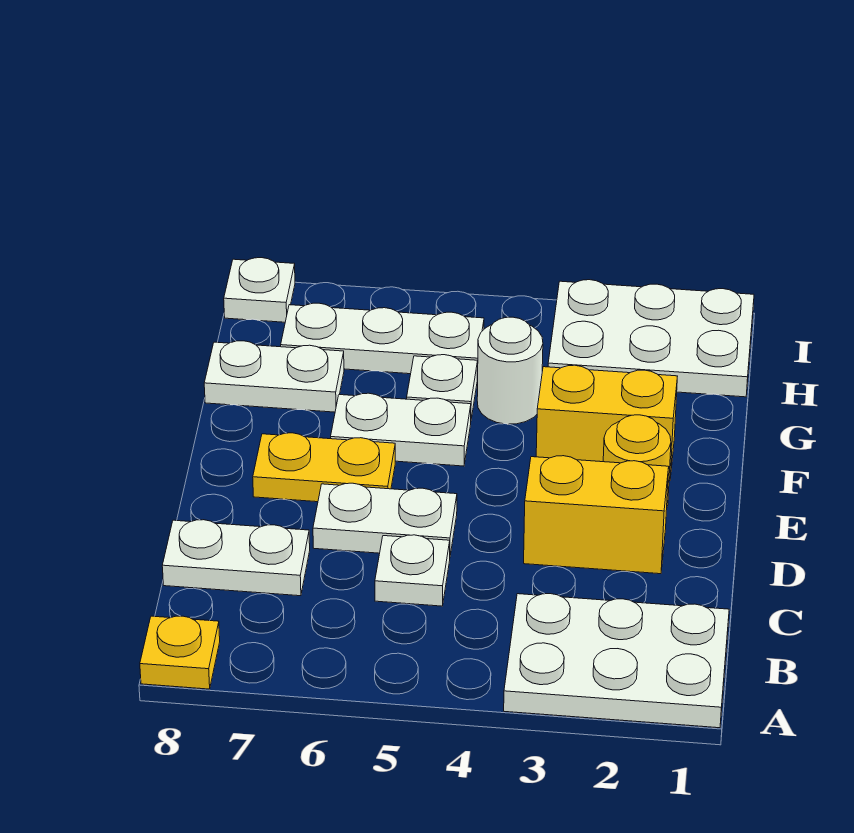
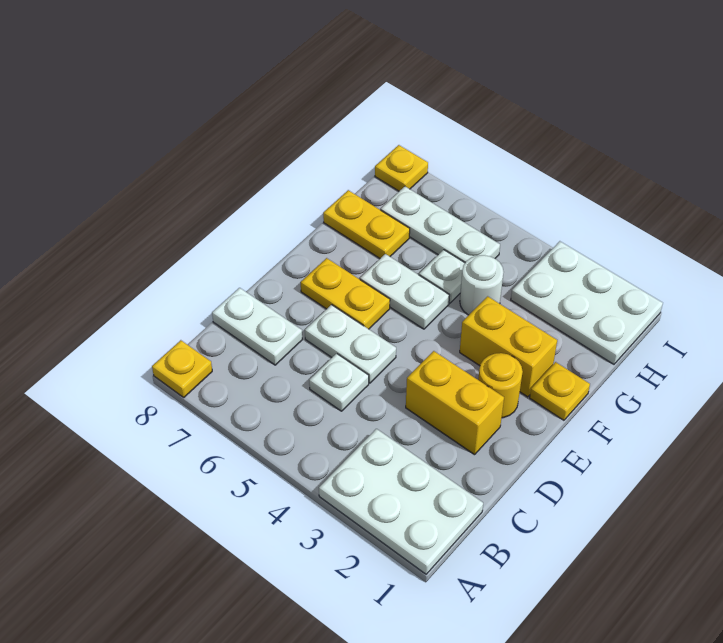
none -> yellow plate F1 level 1
white plate G7:G8 level 1 -> yellow plate G7:G8 level 1
white plate I8 level 1 -> yellow plate I8 level 1

